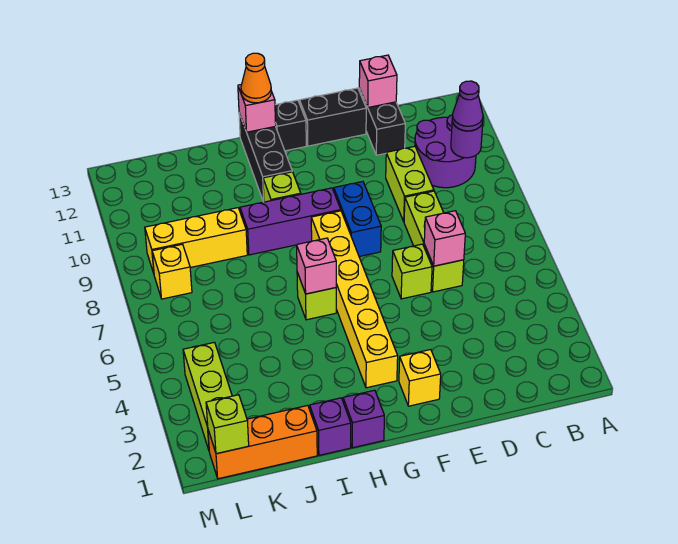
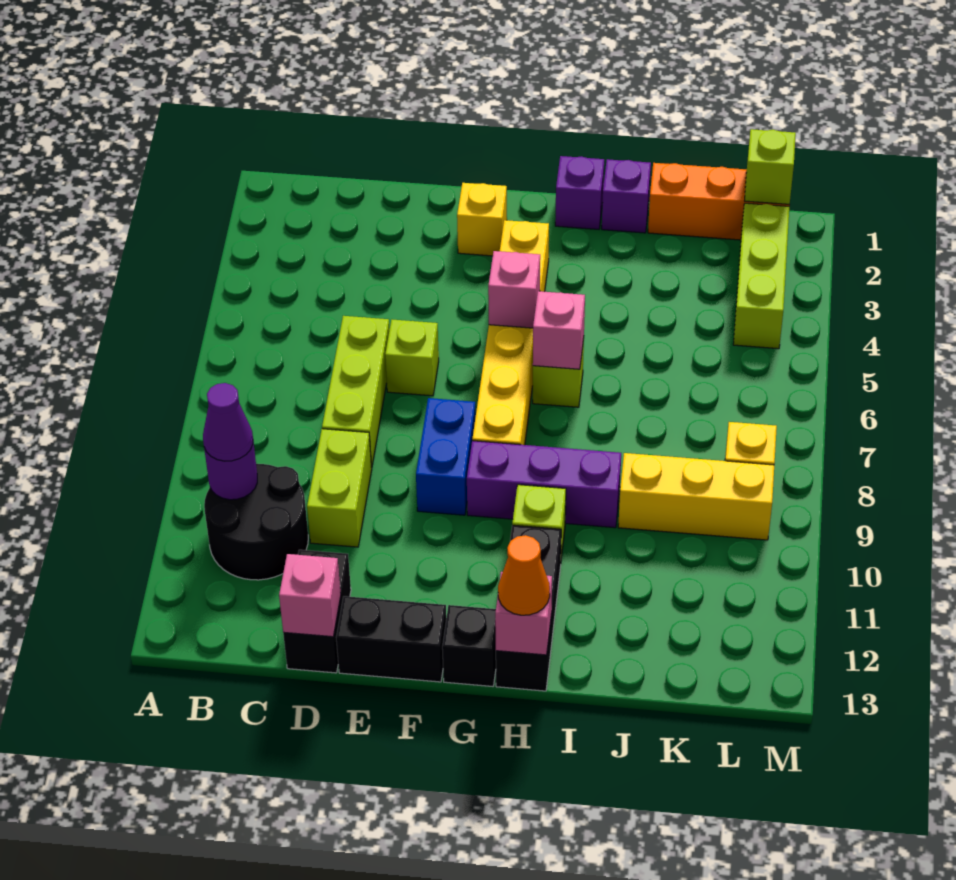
purple round brick B10:C11 level 1 -> black round brick B10:C11 level 1
pink brick D6 level 2 -> pink brick G5 level 2

